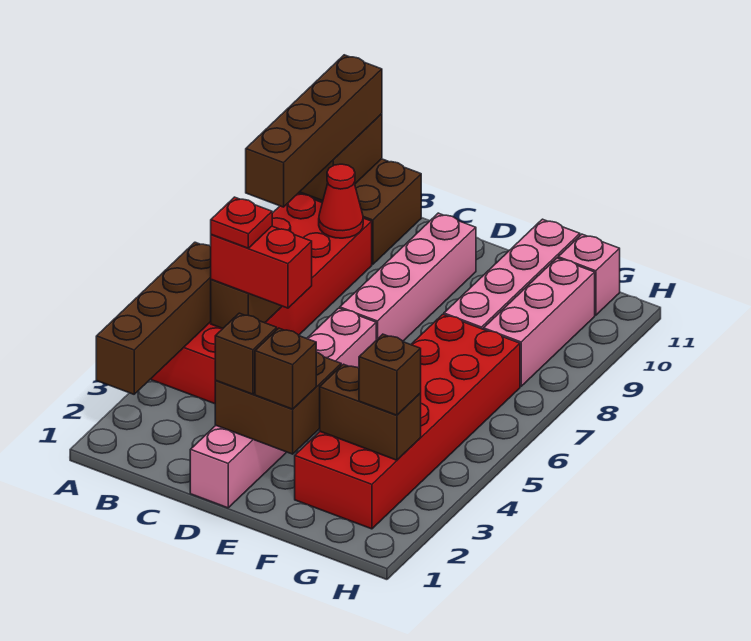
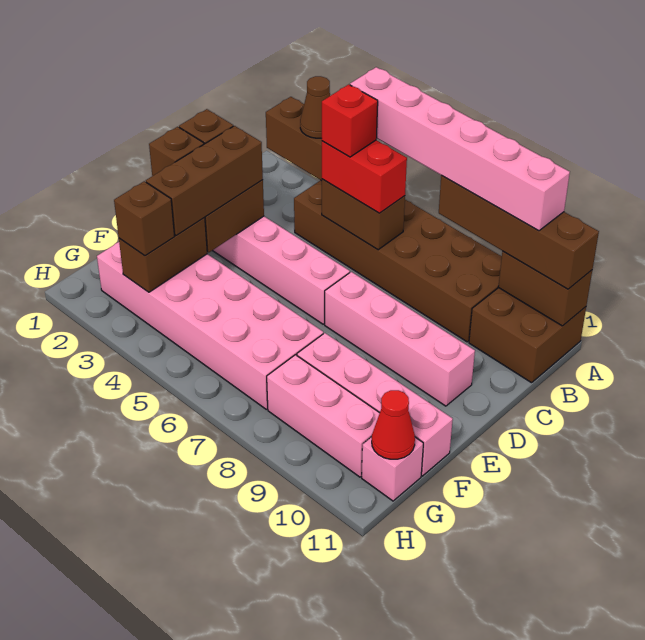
none -> brown cone A3 level 3
red brick A4:B9 level 1 -> brown brick A4:B9 level 1
none -> pink brick A5:A10 level 4
red brick B5:C5 level 3 -> red brick B5:B6 level 3
red plate B5 level 4 -> red brick B5 level 4
red cone B9 level 2 -> red cone G11 level 2
none -> brown brick D3:F3 level 3
red brick F2:G7 level 1 -> pink brick F2:G7 level 1

